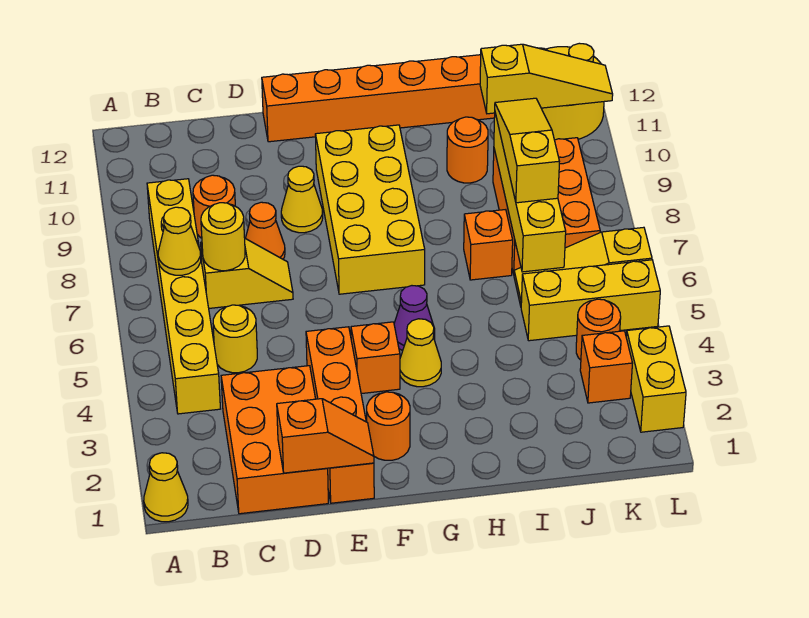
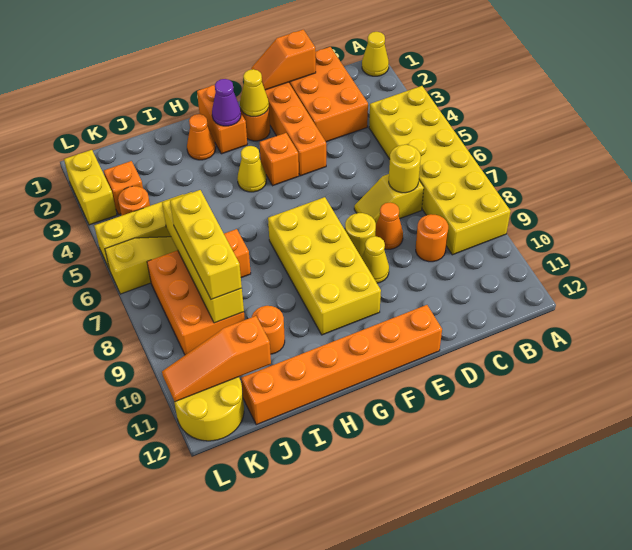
yellow brick B4:B9 level 1 -> yellow brick A4:B9 level 1
yellow cone B7 level 2 -> yellow cone F2 level 2
yellow round brick C5 level 1 -> yellow round brick E8 level 1
none -> orange brick G1:G2 level 1
purple cone G5 level 1 -> purple cone G2 level 2
none -> orange cone H2 level 1
yellow slope J7:J9 level 3 top 7 -> yellow brick J7:J9 level 3
yellow slope J11:L11 level 2 top J -> orange slope J11:L11 level 2 top J

